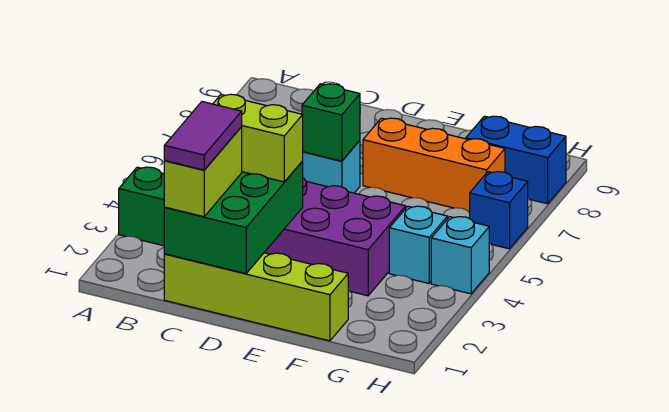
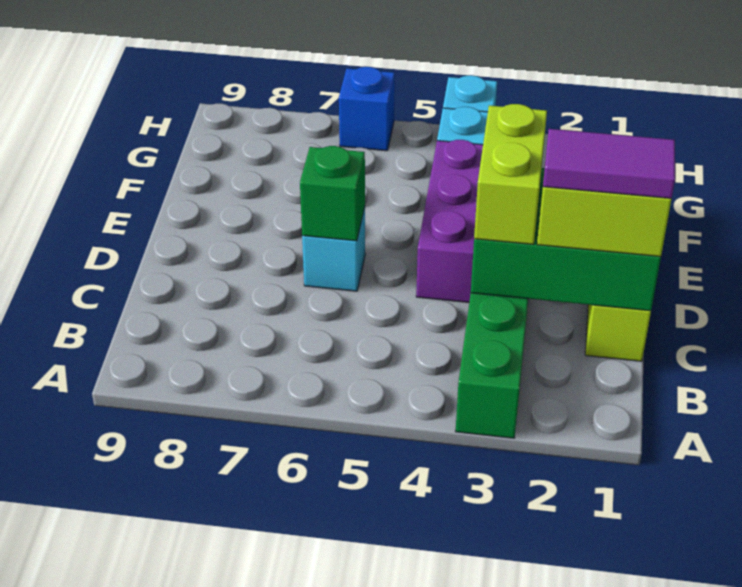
orange brick E7:G7 level 1 -> none
blue brick G8:H8 level 1 -> none

